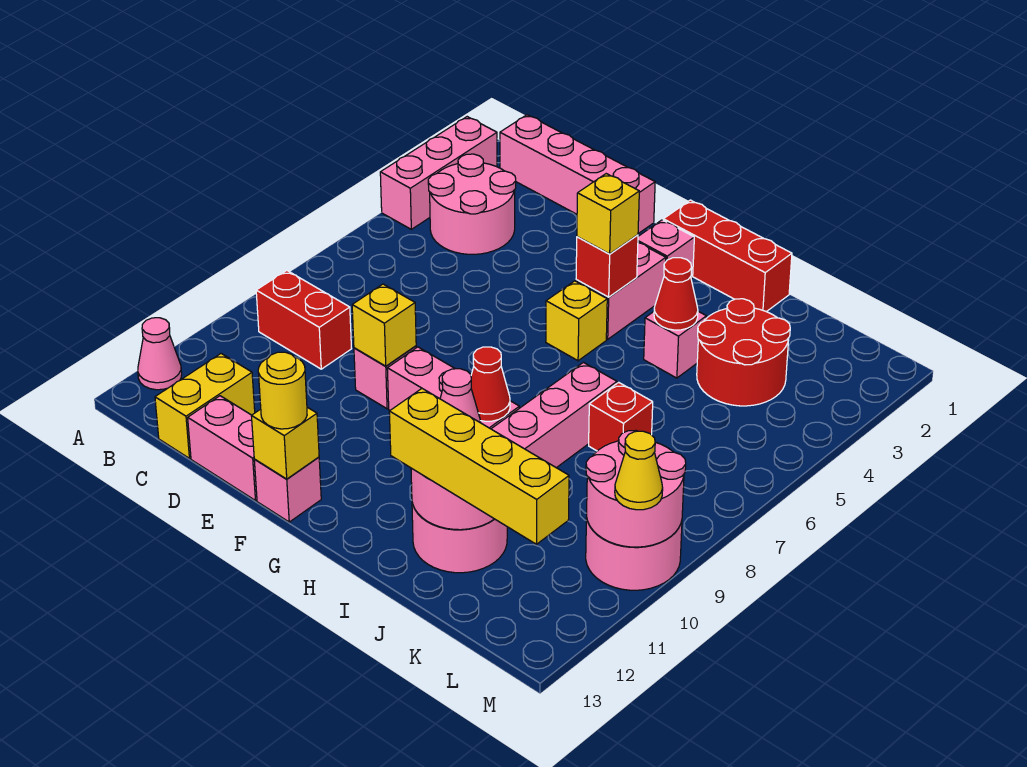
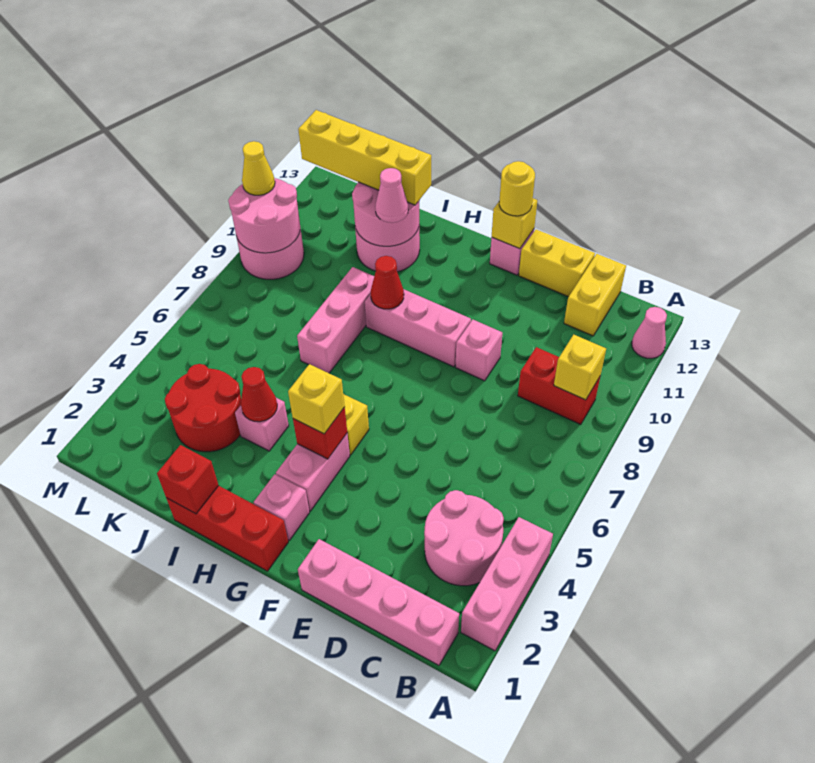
pink brick D13:E13 level 1 -> yellow brick D13:E13 level 1
yellow brick E9 level 2 -> yellow brick B9 level 2
red brick J7 level 1 -> red brick I1 level 2

